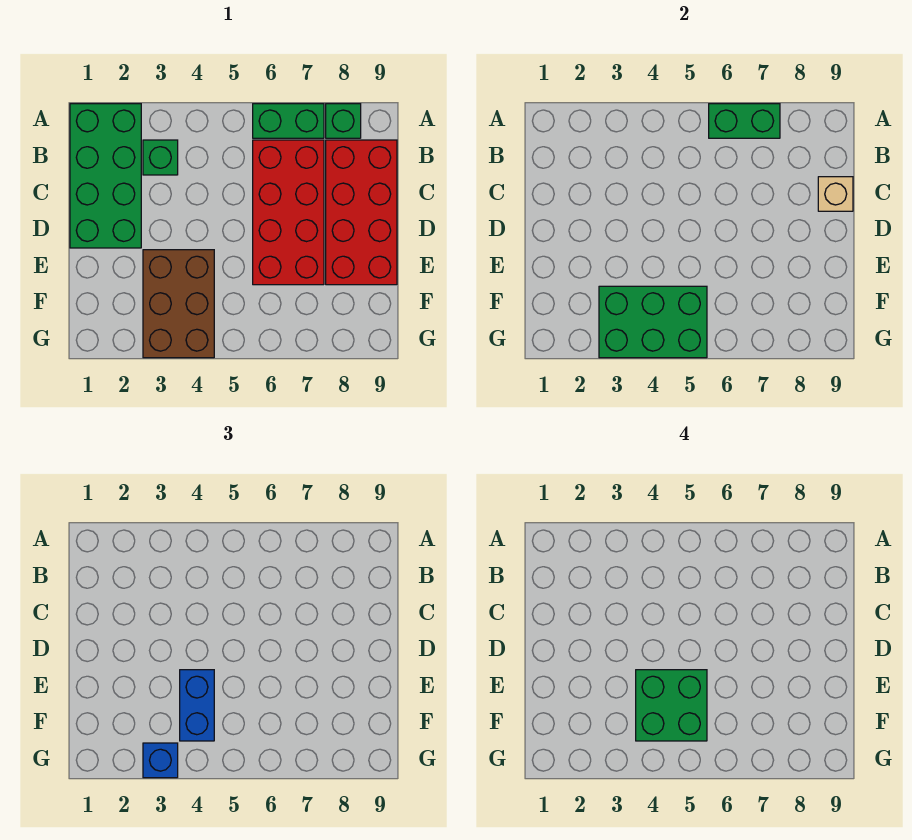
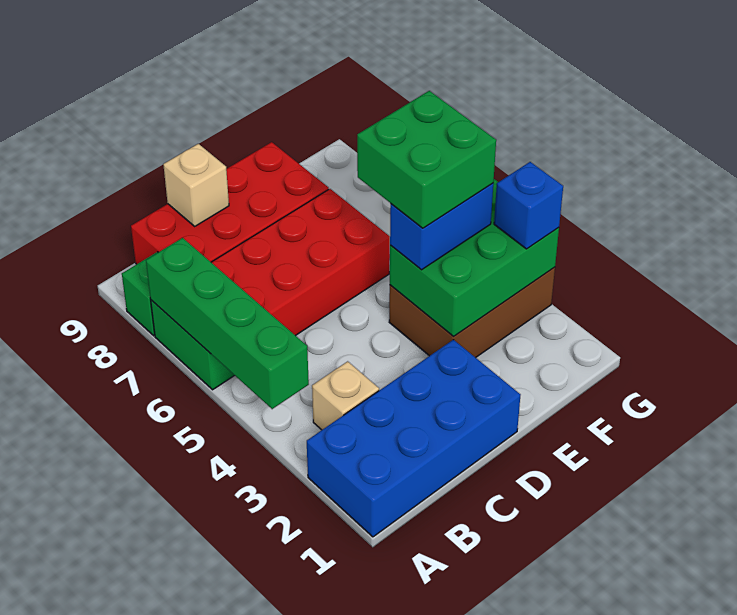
green brick A1:D2 level 1 -> blue brick A1:D2 level 1
green brick A6:A7 level 2 -> green brick A4:A7 level 2
green brick B3 level 1 -> tan brick B3 level 1
green brick F3:G5 level 2 -> green brick E3:G4 level 2

